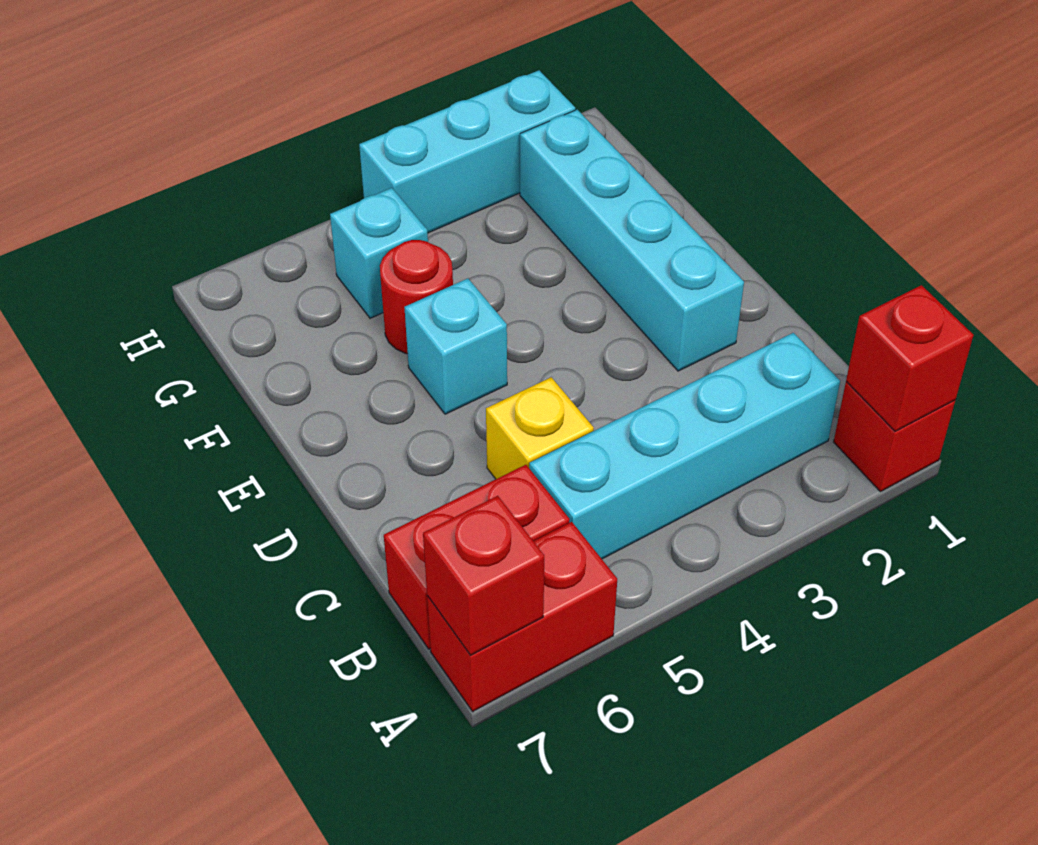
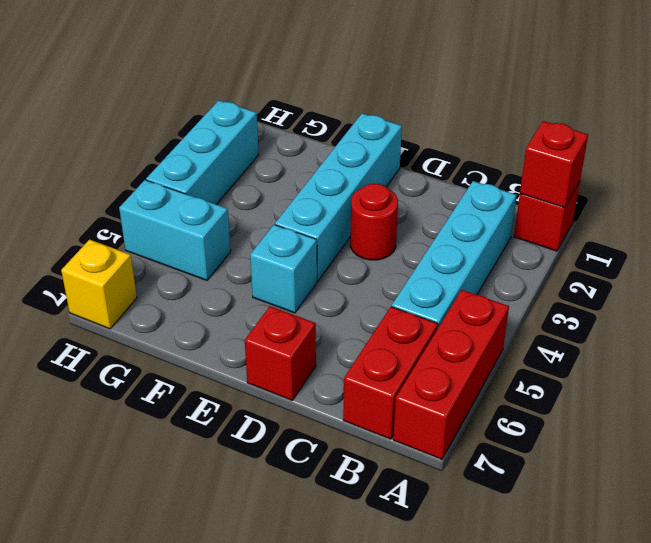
red brick A6:A7 level 1 -> red brick A5:A7 level 1
red brick A7 level 2 -> red brick D7 level 1
yellow brick C5 level 1 -> yellow brick H7 level 1
cyan brick D2:G2 level 1 -> cyan brick E1:E4 level 1
red round brick F5 level 1 -> red round brick D3 level 1
cyan brick G5 level 1 -> cyan brick G5:H5 level 1

